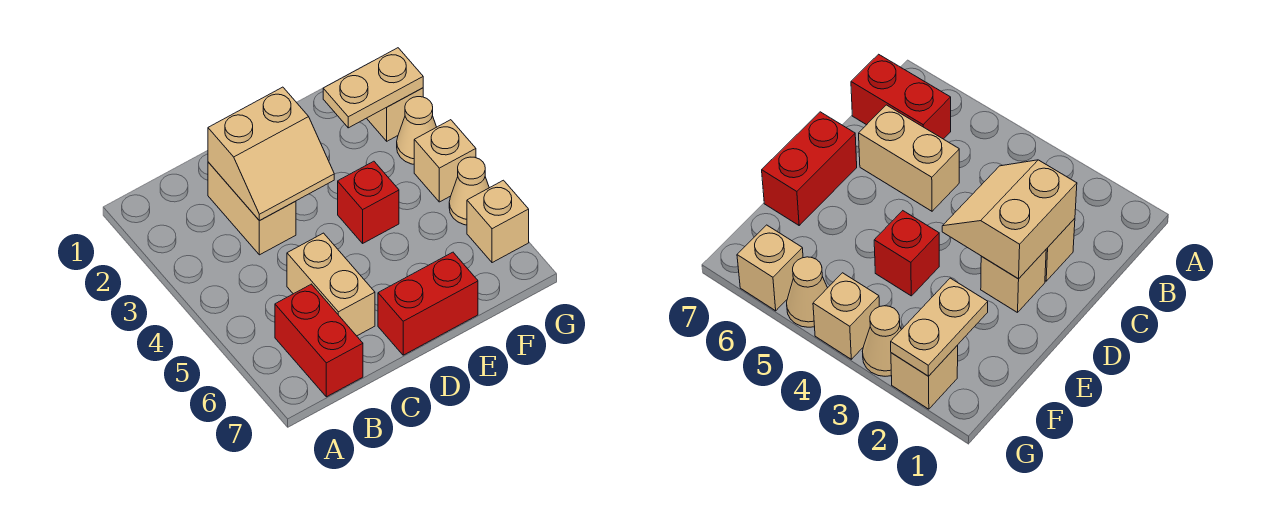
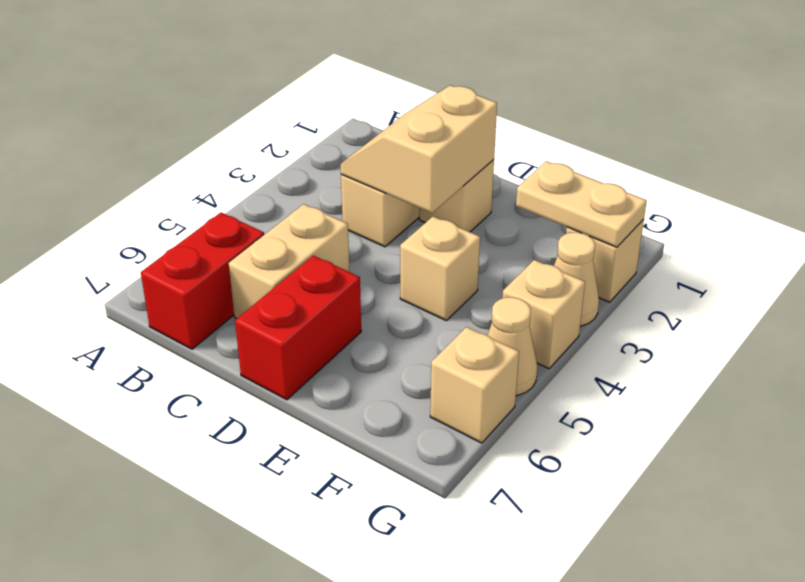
tan slope C2:D3 level 2 top 2 -> tan slope C2:D3 level 2 top D
red brick D7:E7 level 1 -> red brick D6:D7 level 1
red brick E4 level 1 -> tan brick E4 level 1

